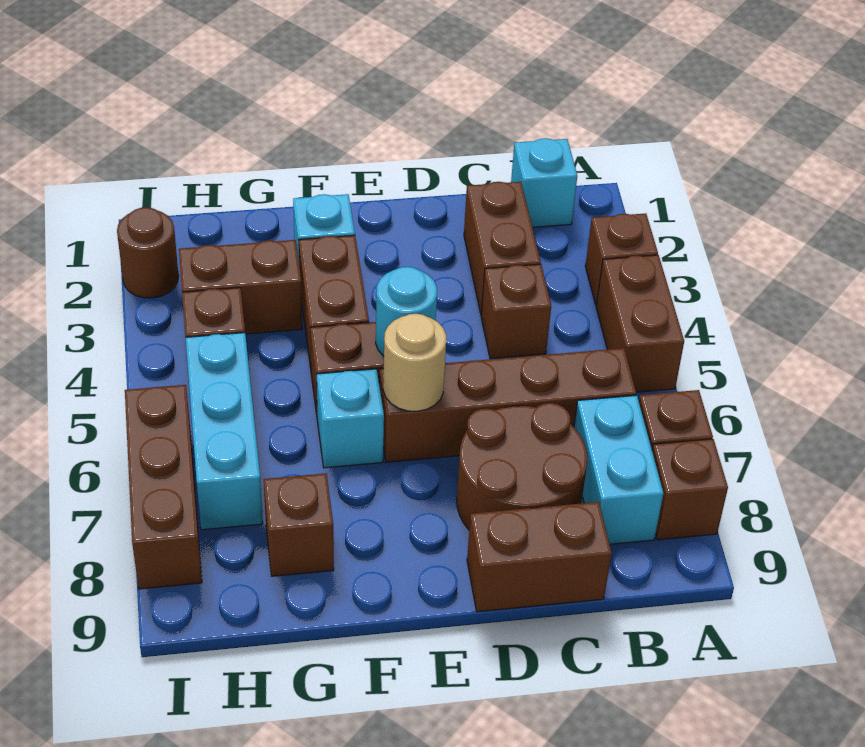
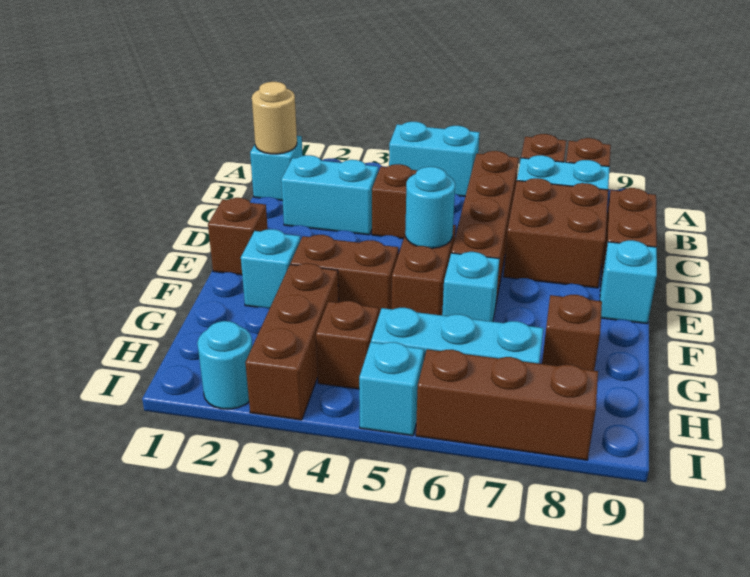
brown brick A3 level 1 -> brown brick E1 level 1
brown brick A4:A5 level 1 -> cyan brick A4:A5 level 1
brown brick C2:C3 level 1 -> cyan brick C2:C3 level 1
brown round brick C7:D8 level 1 -> brown brick C7:D8 level 1
tan round brick E6 level 2 -> tan round brick B1 level 2
none -> cyan brick E9 level 1
brown brick G3:H3 level 1 -> brown brick G3:I3 level 1
brown round brick I2 level 1 -> cyan round brick I2 level 1
none -> cyan brick I5 level 1

